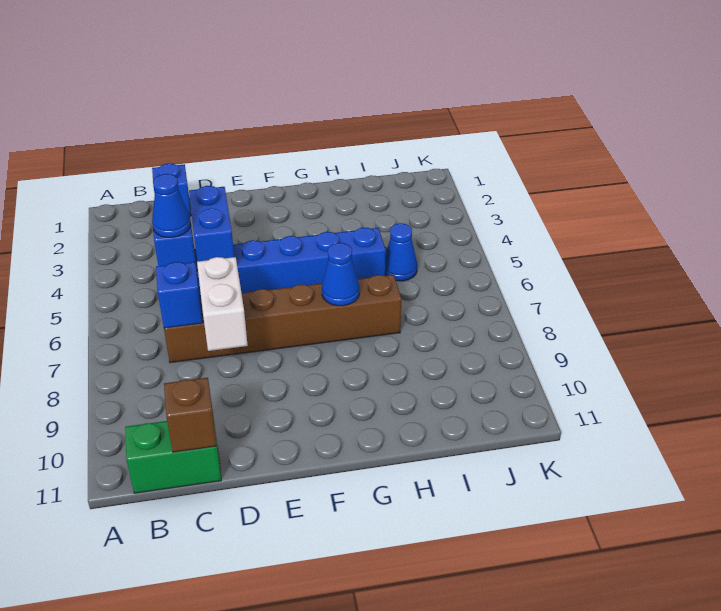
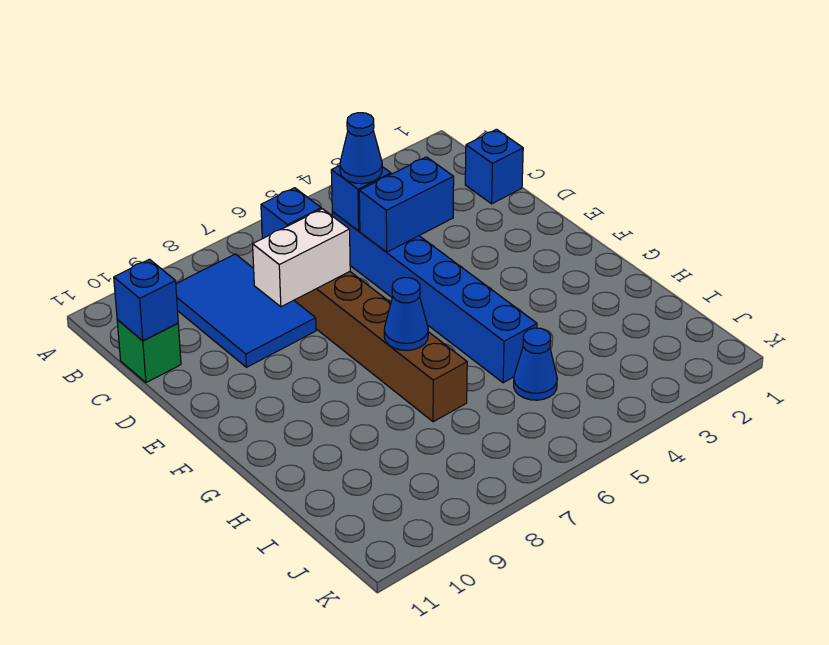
none -> blue tile B8:D9 level 1
green brick B11:C11 level 1 -> green brick C11 level 1
brown brick C11 level 2 -> blue brick C11 level 2

